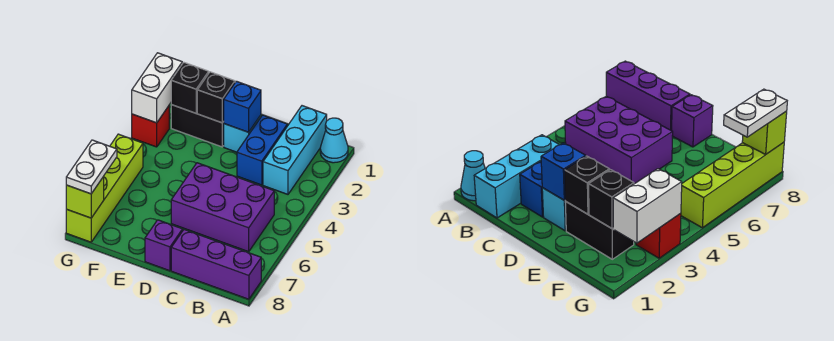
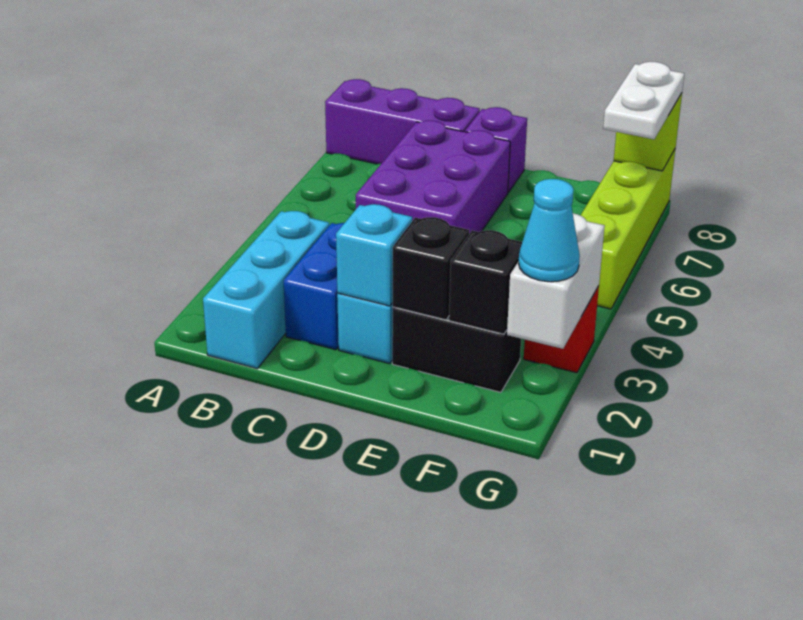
cyan cone A1 level 1 -> cyan cone G2 level 3
purple brick B5:D6 level 1 -> purple brick C5:D7 level 1
blue brick D2 level 2 -> cyan brick D2 level 2

